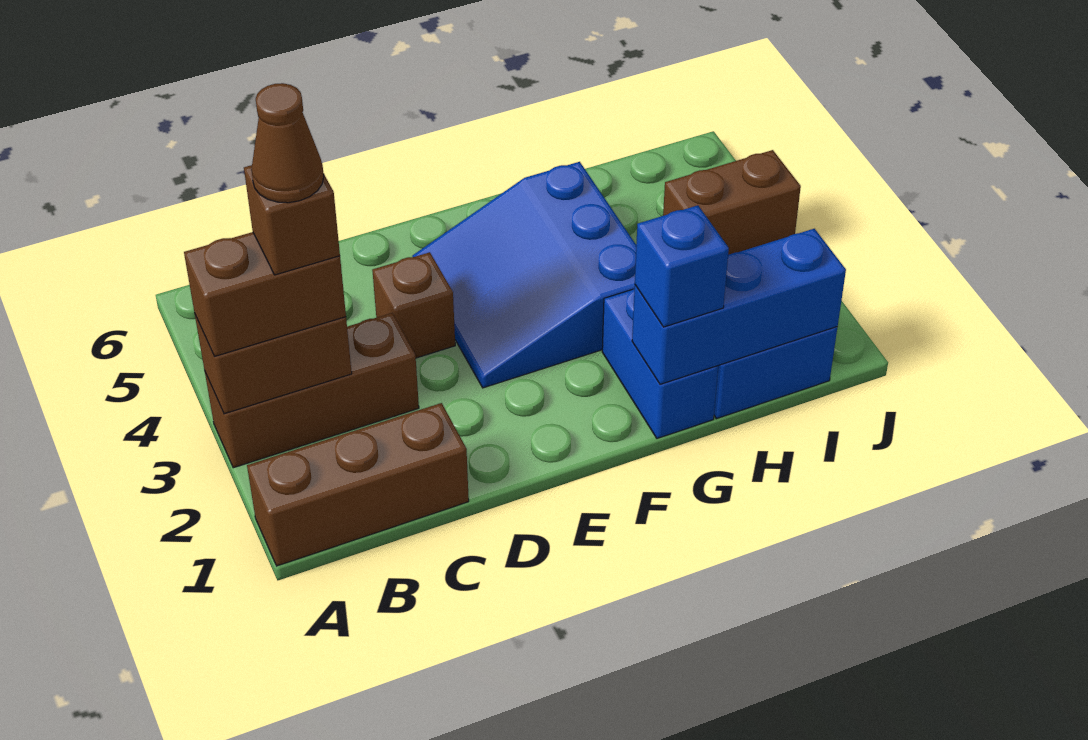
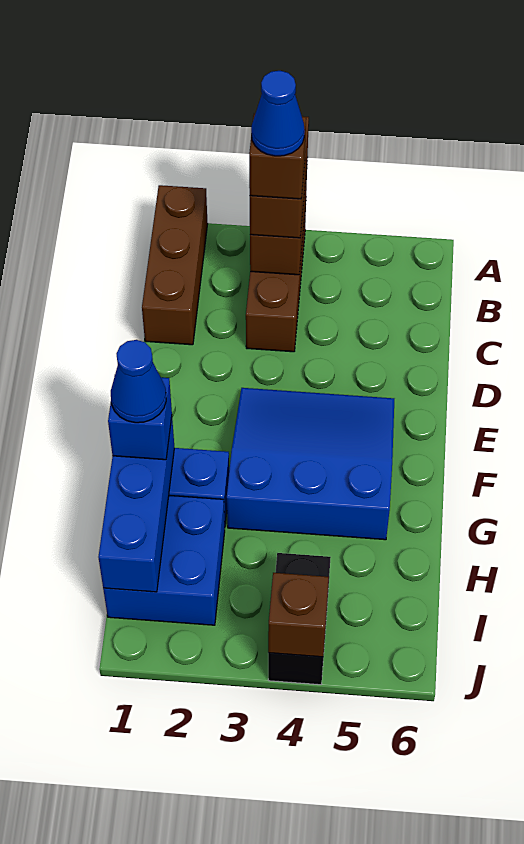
brown cone B3 level 5 -> blue cone B3 level 5
brown brick D4 level 1 -> brown brick J4 level 2
none -> blue cone G1 level 4
brown brick I4:J4 level 1 -> black brick I4:J4 level 1

